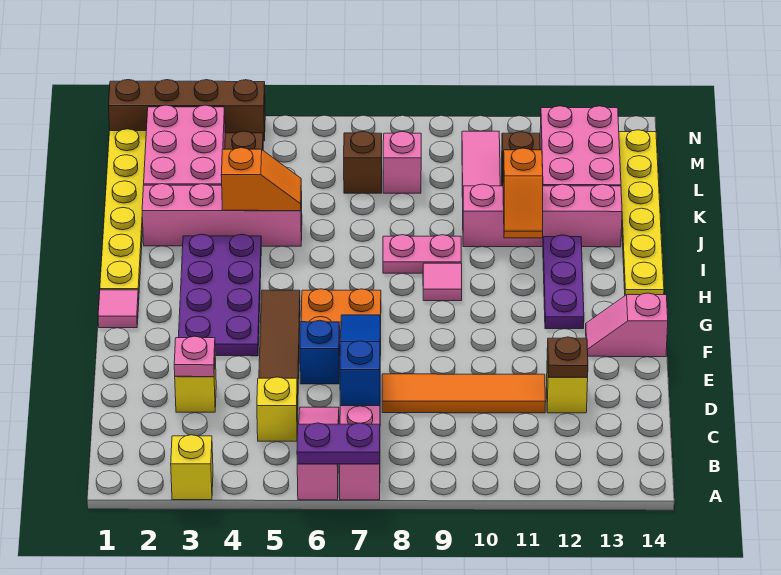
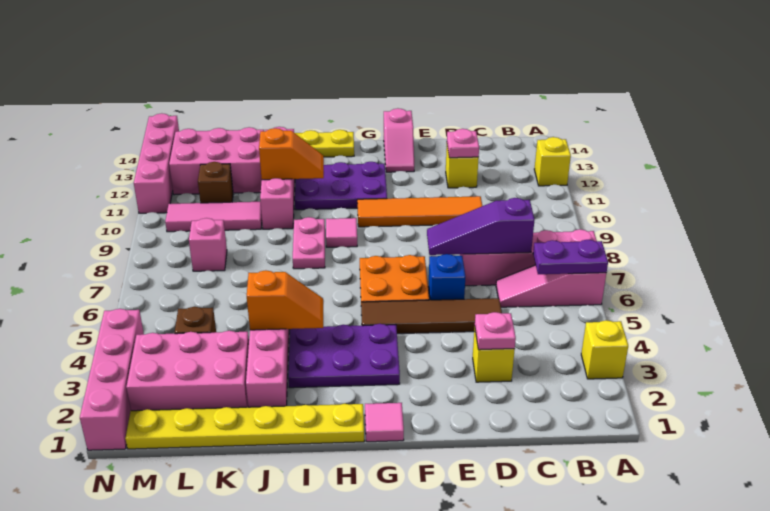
purple plate A6:A7 level 2 -> purple plate A6:B6 level 2
yellow brick C5 level 1 -> yellow brick A12 level 1
blue slope C7:E7 level 2 top C -> purple slope C7:E7 level 2 top C
orange tile D8:D11 level 1 -> orange tile D10:G10 level 1
brown plate D12 level 2 -> pink plate D12 level 2
purple plate F3:I4 level 1 -> purple plate G3:I4 level 1
purple plate G12:I12 level 1 -> purple plate G11:I12 level 1
orange slope J4:J5 level 2 top 4 -> orange slope I4:J4 level 2 top J
brown brick L7 level 1 -> none
brown brick N1:N4 level 1 -> pink brick N1:N4 level 1
none -> pink brick N11:N14 level 1

